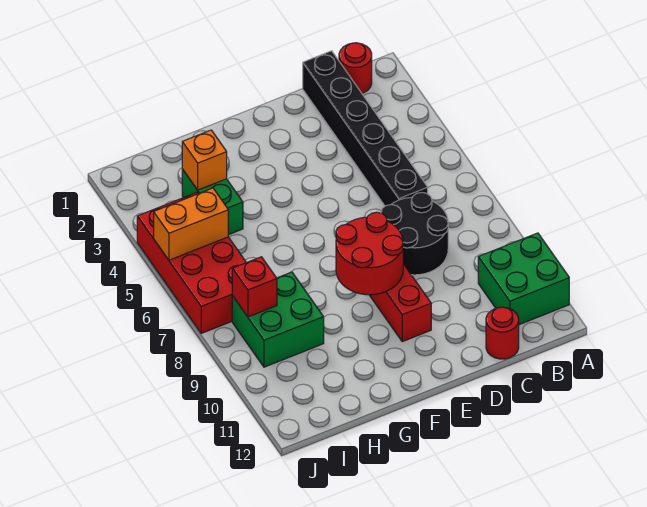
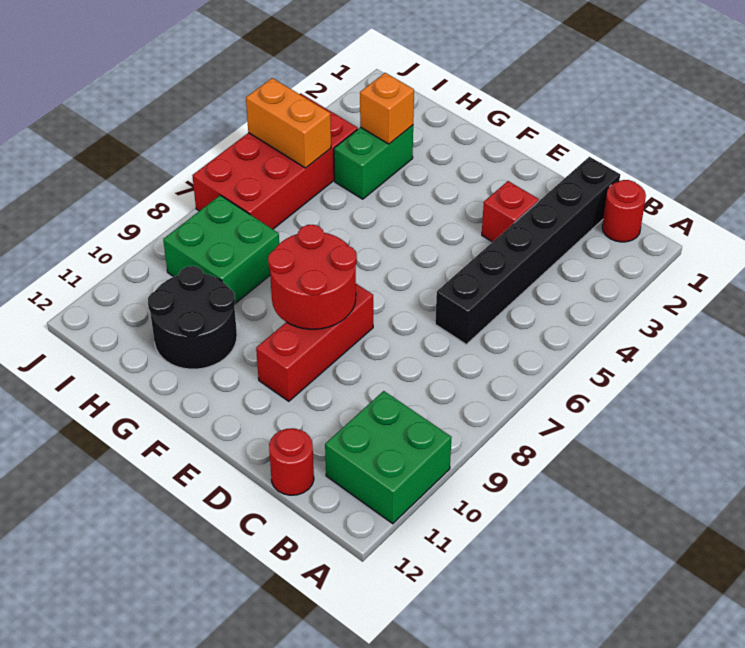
black round brick C7:D8 level 1 -> black round brick G10:H11 level 1
red brick I8 level 2 -> red brick D3 level 1

